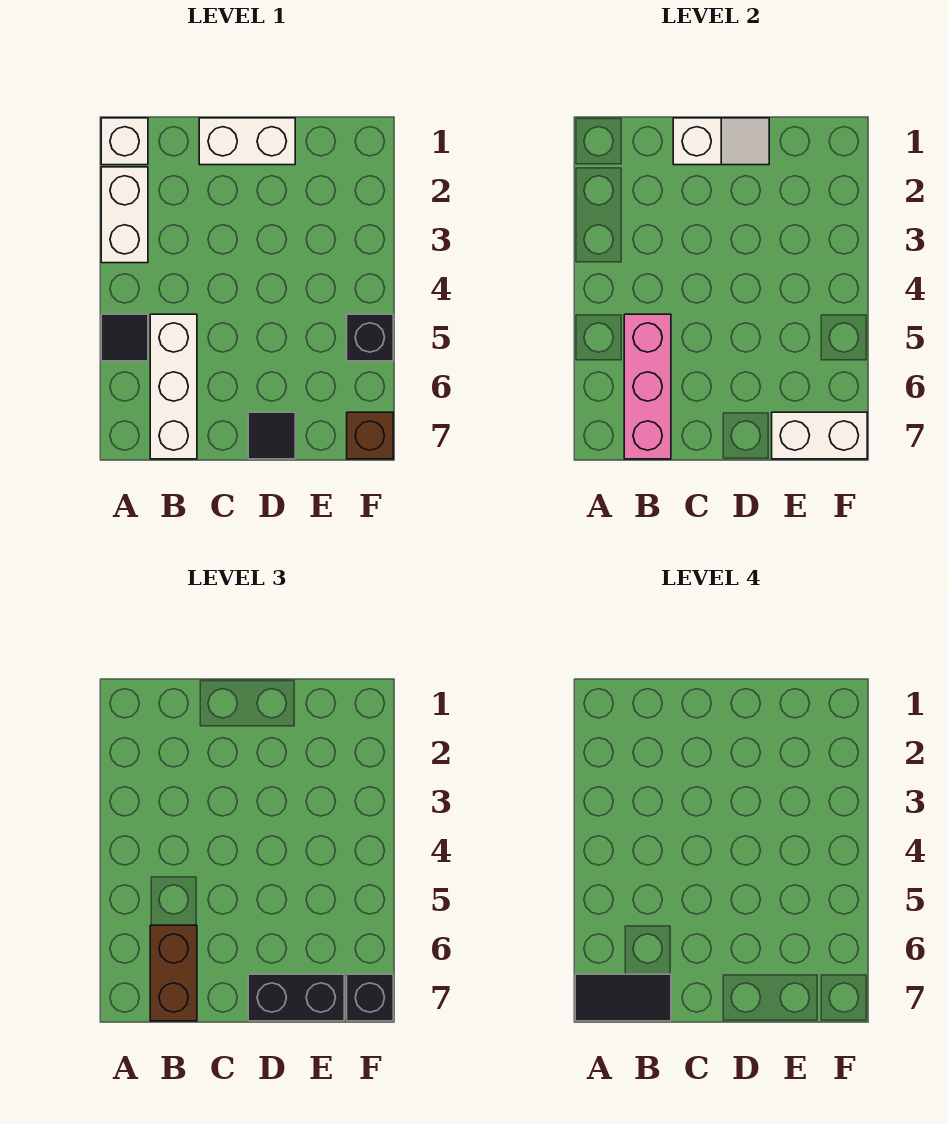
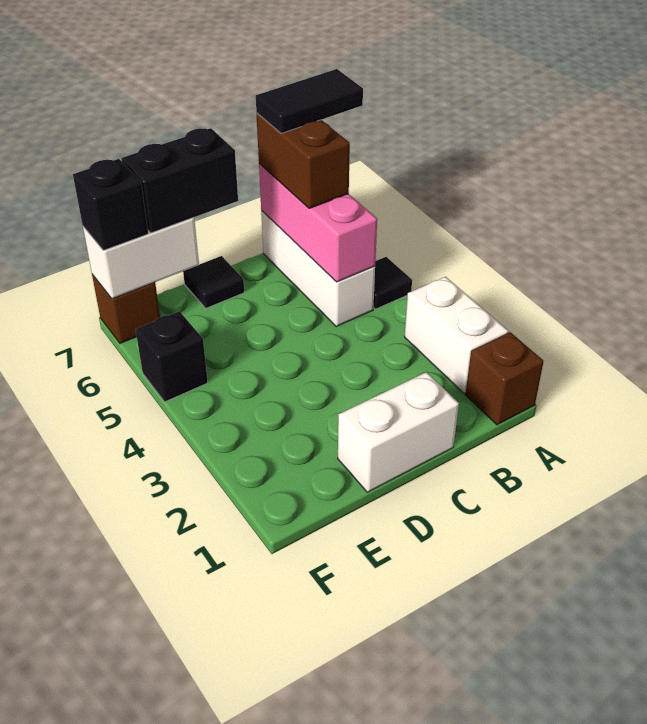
white brick A1 level 1 -> brown brick A1 level 1
white slope C1:D1 level 2 top C -> none

